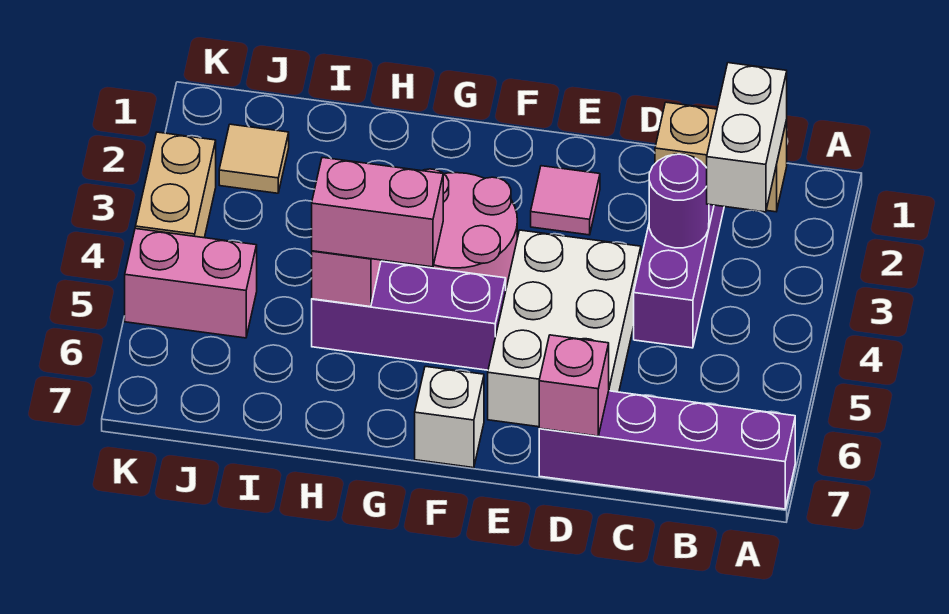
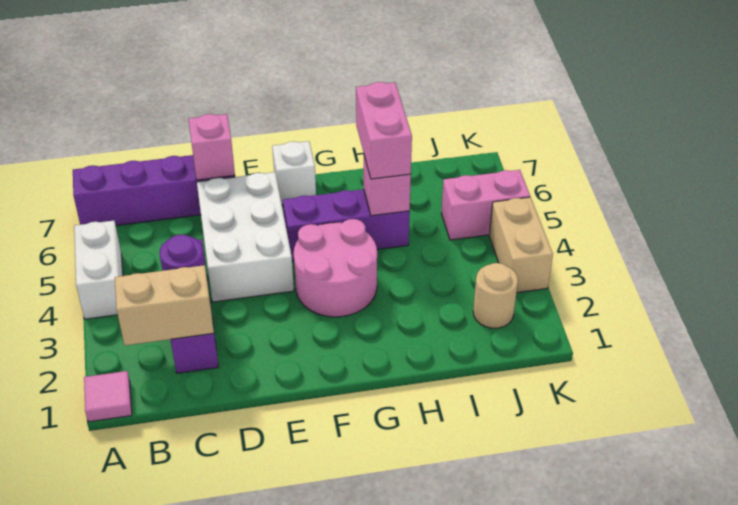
white brick B2:B3 level 3 -> white brick A4:A5 level 1
pink tile E2 level 1 -> pink tile A1 level 1
pink brick G5:H5 level 3 -> pink brick H5:H6 level 3
tan tile J2 level 1 -> tan round brick J2 level 1

